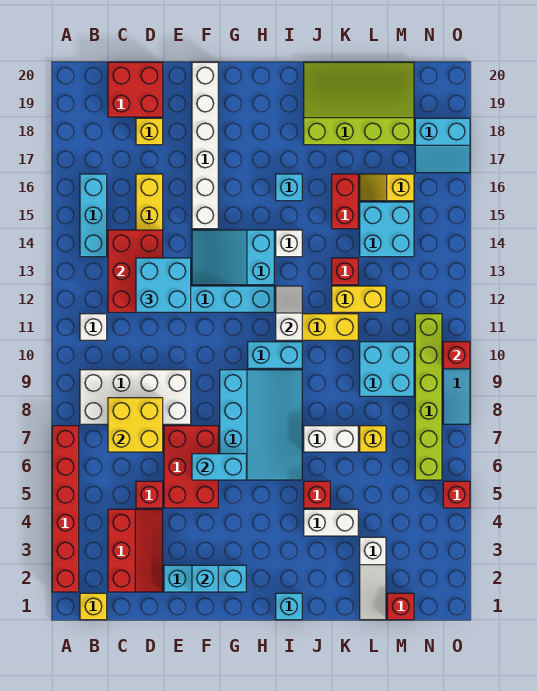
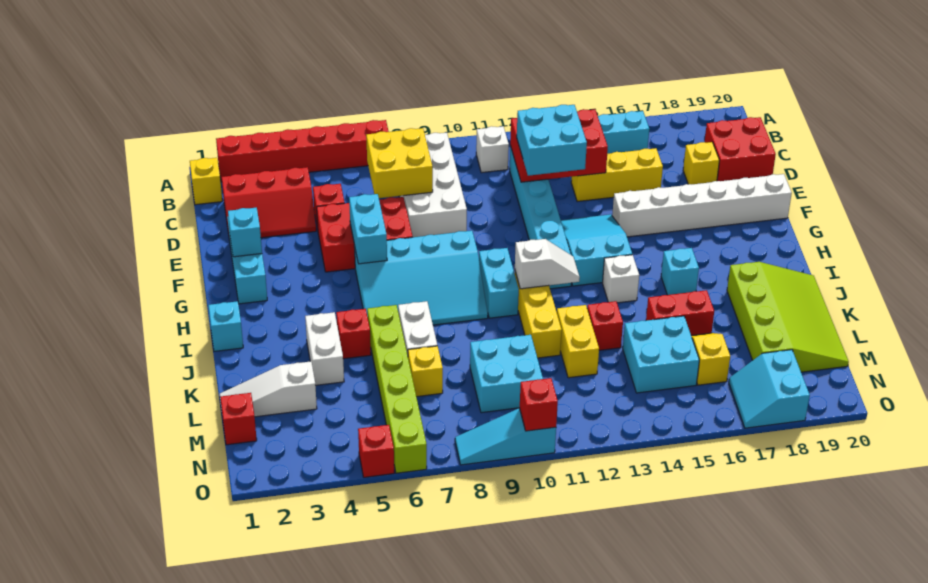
lime brick N6:N11 level 1 -> lime brick J6:O6 level 1

